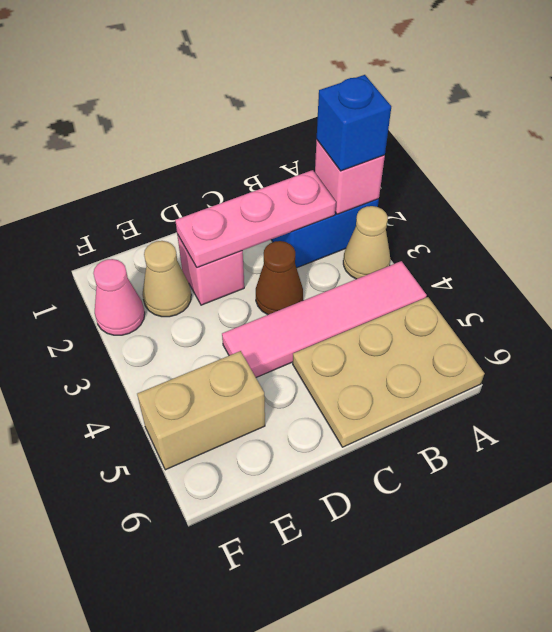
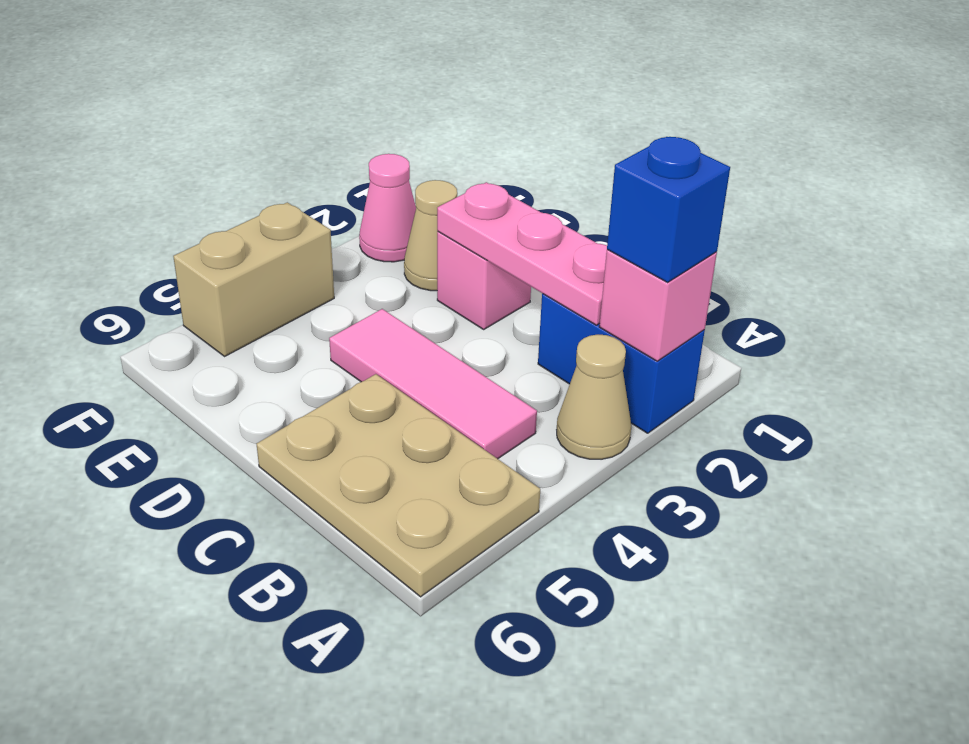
pink tile A4:D4 level 1 -> pink tile B4:D4 level 1
brown cone C3 level 1 -> none
tan brick E5:F5 level 1 -> tan brick F4:F5 level 1

